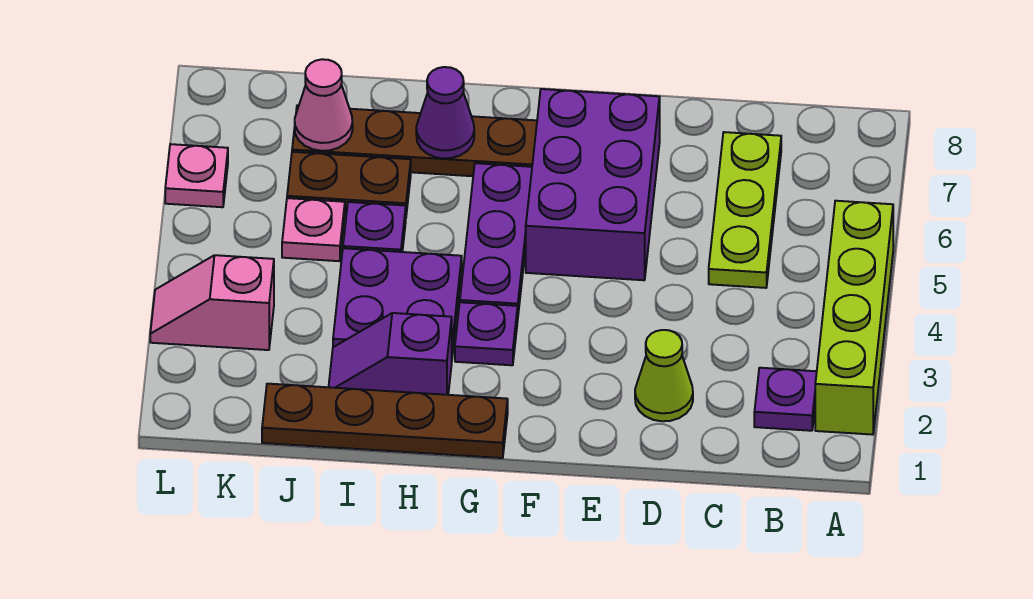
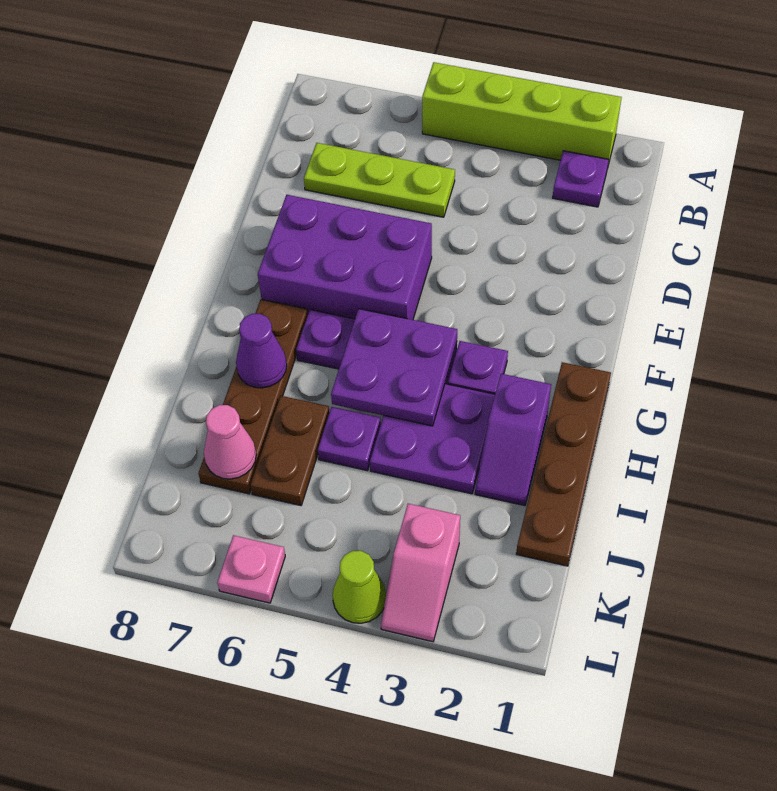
lime cone D2 level 1 -> lime cone L4 level 1
none -> purple plate G4:H5 level 2
pink plate J5 level 1 -> none

